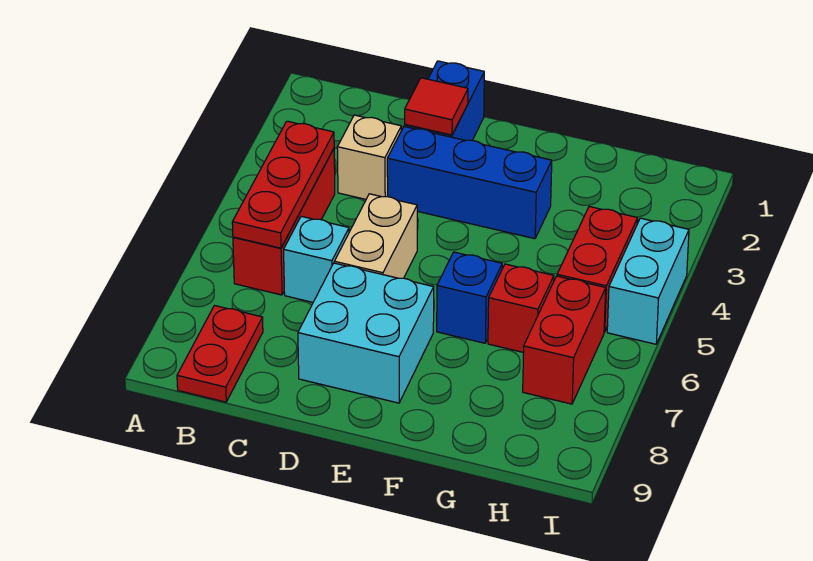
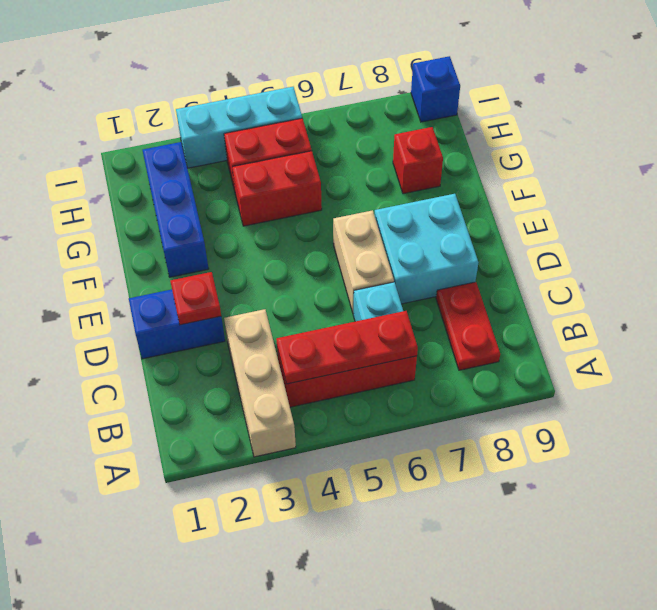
red plate B8:B9 level 1 -> red plate B8:C8 level 1
tan brick C3 level 1 -> tan brick A3:C3 level 1
red tile D2 level 2 -> red plate D2 level 2
blue brick D3:F3 level 1 -> blue brick F2:H2 level 1
tan brick D5:D6 level 1 -> tan brick D6:E6 level 1
blue brick F6 level 1 -> blue brick I9 level 1
red brick G6 level 1 -> red brick G8 level 1
red brick H6:H7 level 1 -> red brick G4:G5 level 1
cyan brick I4:I5 level 1 -> cyan brick I3:I5 level 1

